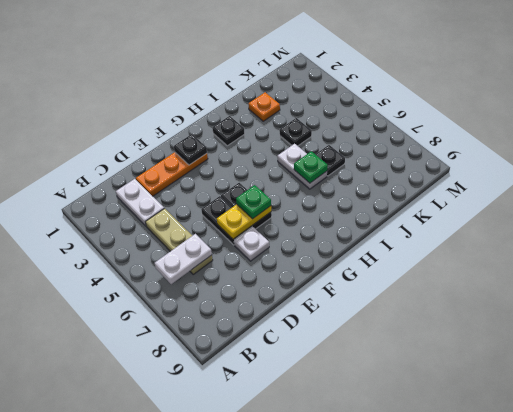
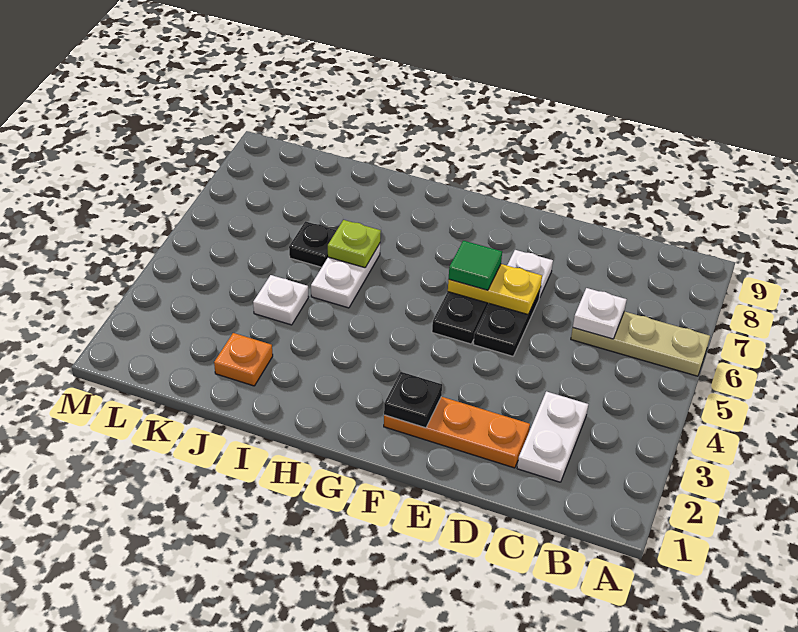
white plate B6:C6 level 2 -> white plate C6 level 2
tan plate C4:C6 level 1 -> tan plate A6:C6 level 1
green plate F6 level 3 -> green tile F6 level 3
black plate H2 level 1 -> none
green plate I6 level 2 -> lime plate I6 level 2
black plate J4 level 1 -> white plate J4 level 1

